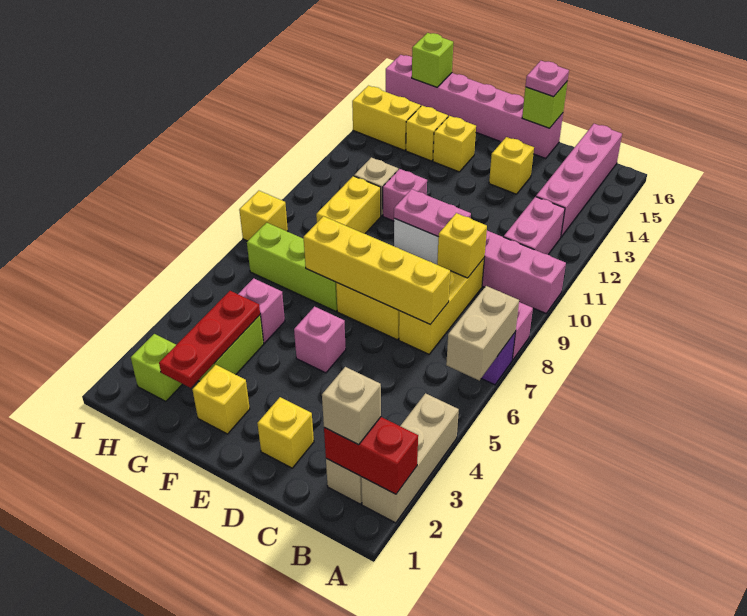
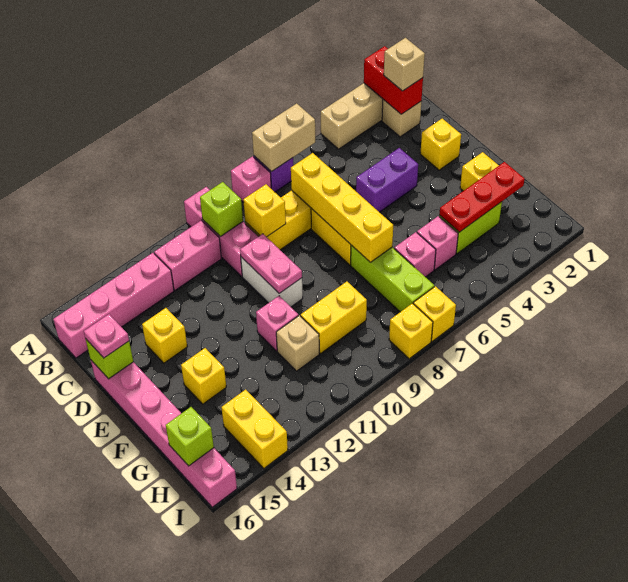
none -> purple brick D4:D5 level 1
pink brick E5 level 1 -> pink brick G6 level 1
yellow brick G14 level 1 -> yellow brick I7 level 1
lime brick H2 level 1 -> lime brick B10 level 2

